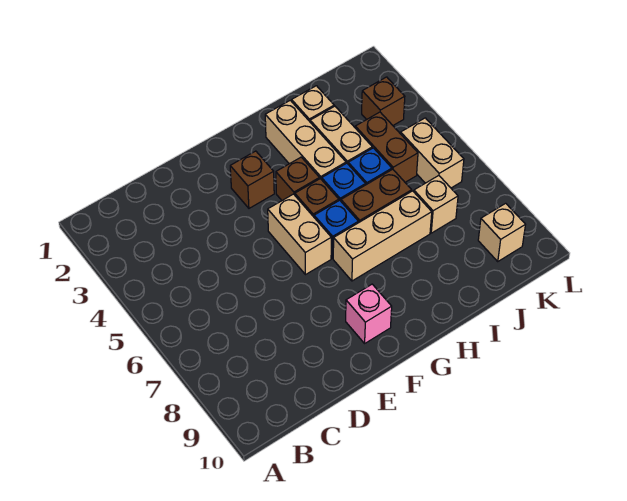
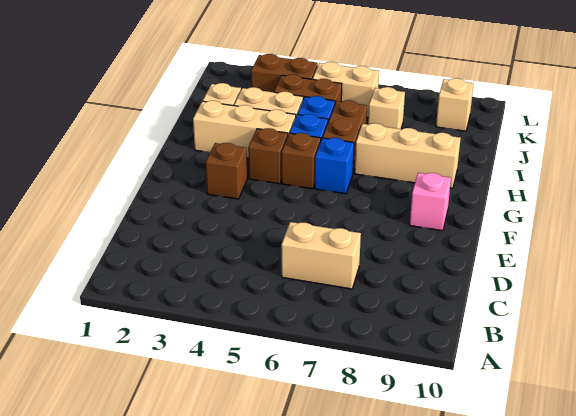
tan brick F5:F6 level 1 -> tan brick C6:C7 level 1
tan brick G7:I7 level 1 -> tan brick H7:H9 level 1
brown brick K3 level 1 -> brown brick K3:K4 level 1

